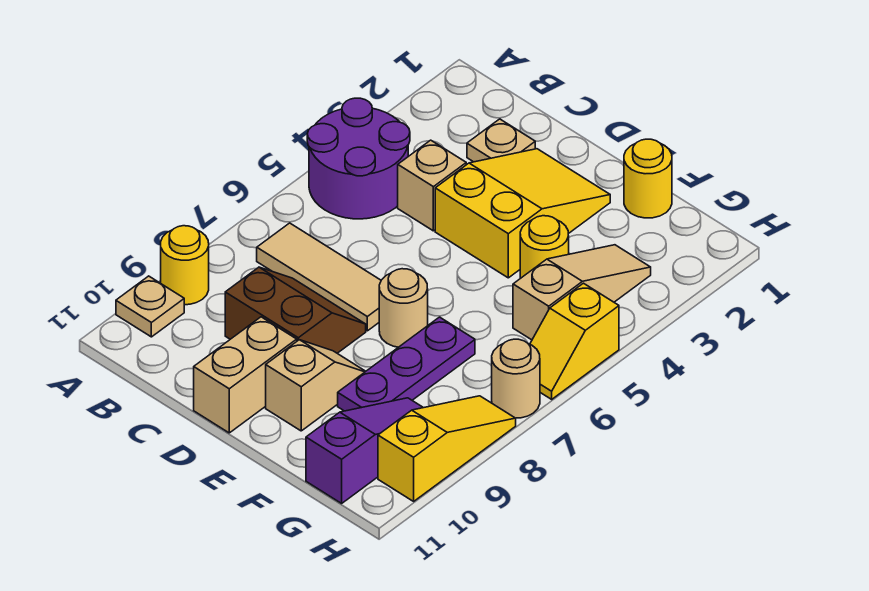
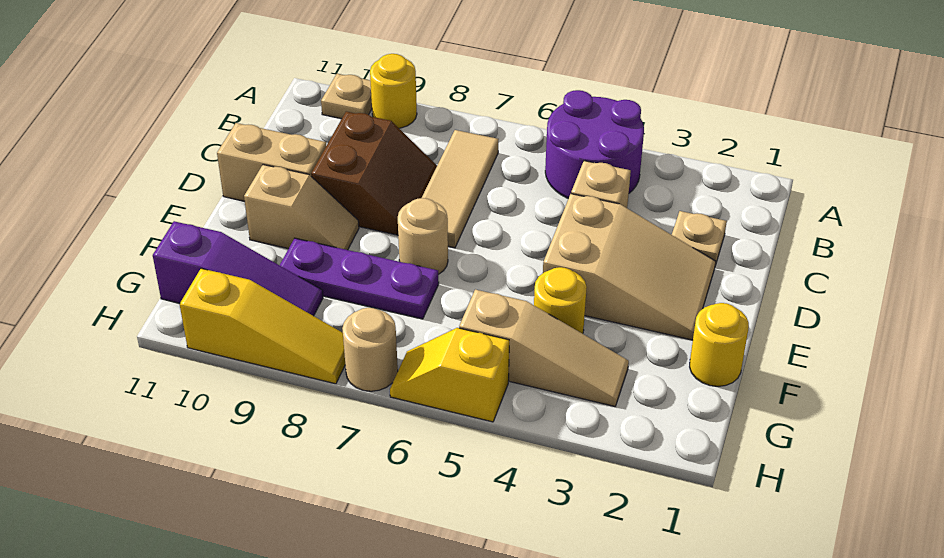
yellow slope D2:E4 level 1 top 4 -> tan slope D2:E4 level 1 top 4

